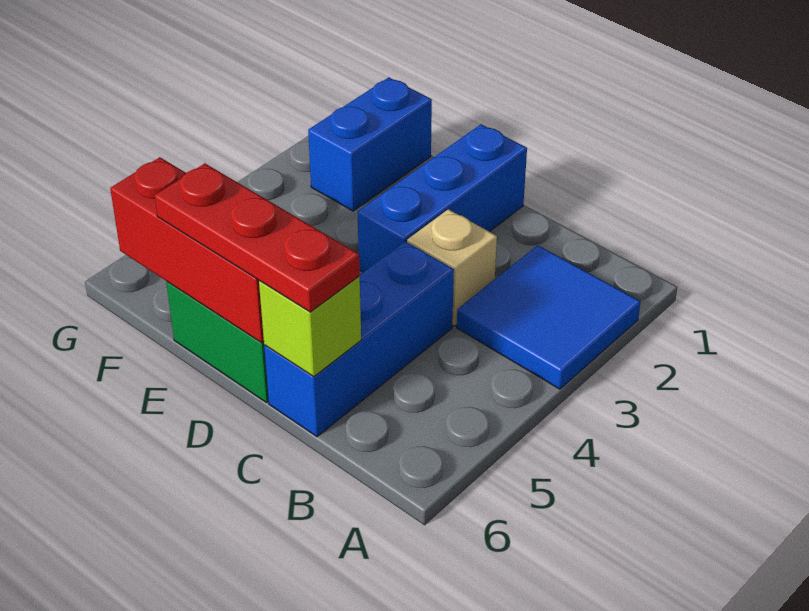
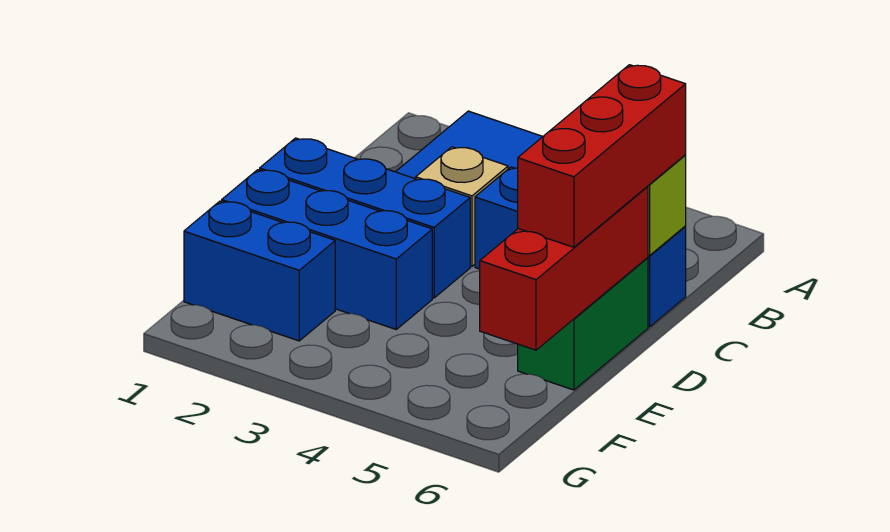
red plate C6:E6 level 3 -> red brick C6:E6 level 3
none -> blue brick E1:E3 level 1

